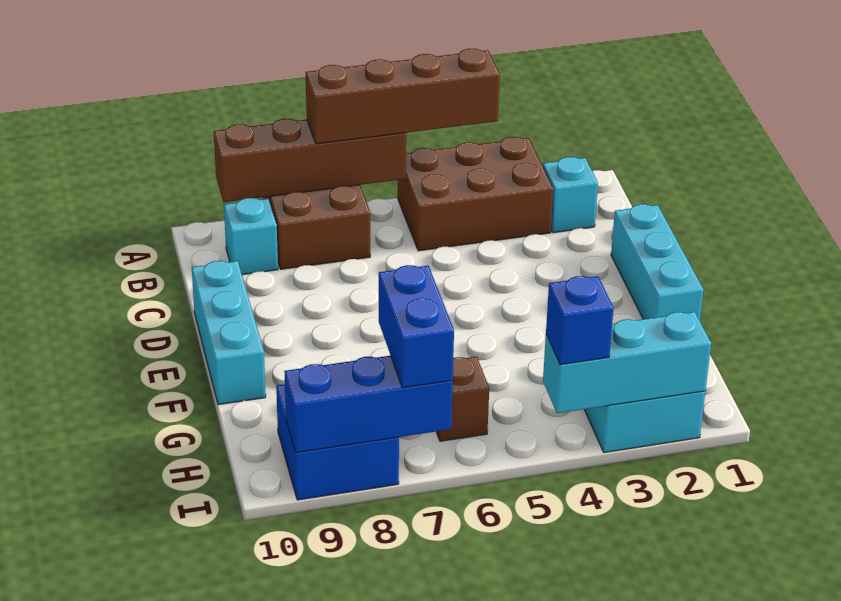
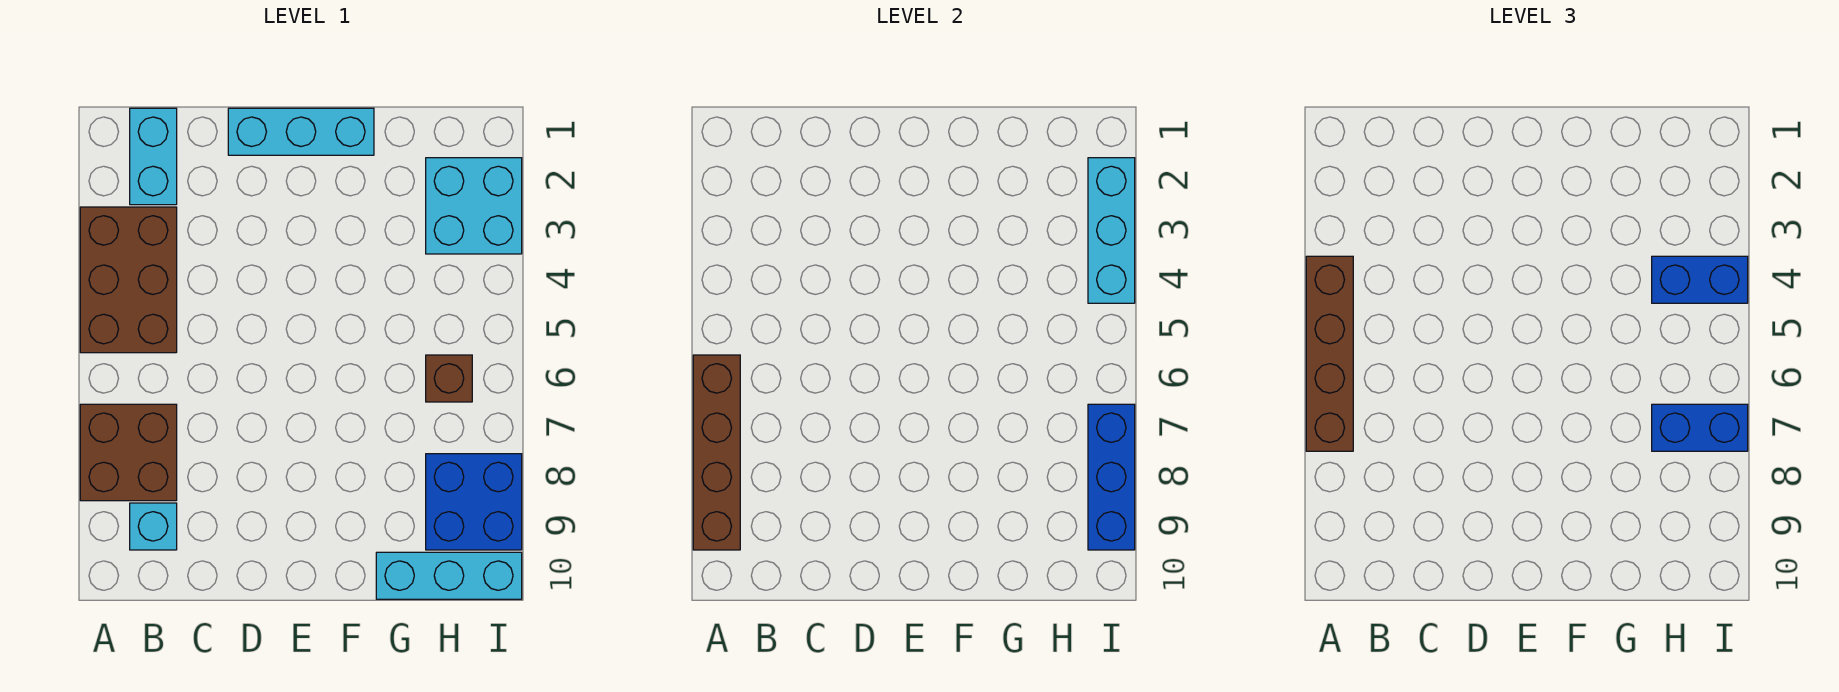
cyan brick B2 level 1 -> cyan brick B1:B2 level 1
cyan brick D10:F10 level 1 -> cyan brick G10:I10 level 1
blue brick I4 level 3 -> blue brick H4:I4 level 3

